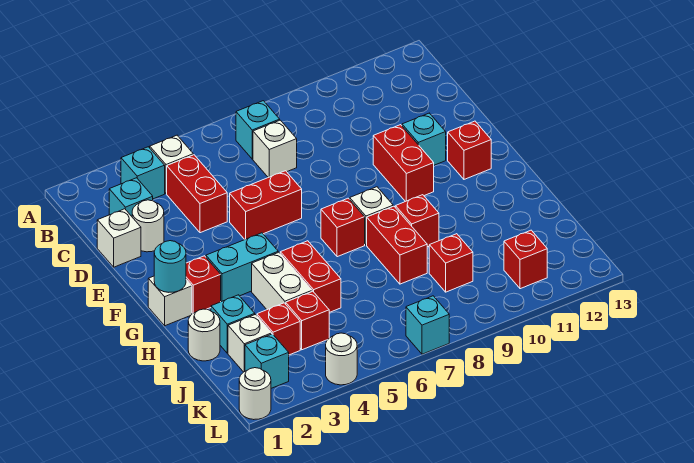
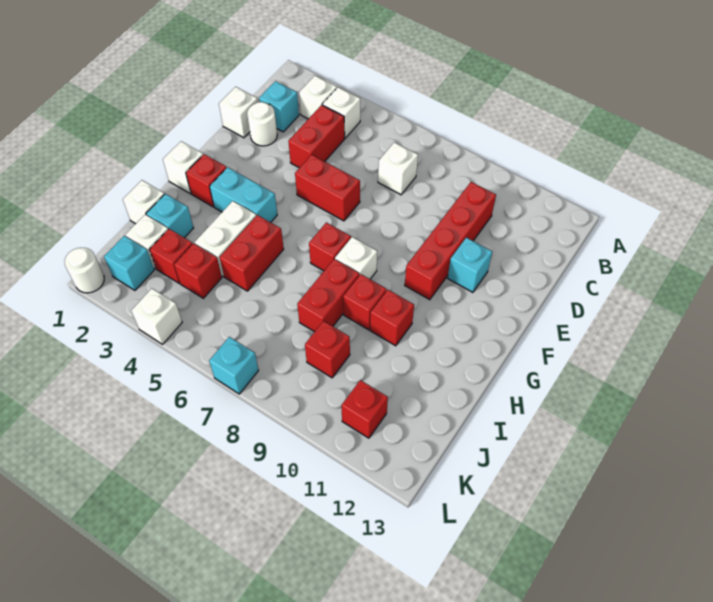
cyan brick B3 level 1 -> white brick B3 level 1
cyan brick B7 level 1 -> none
red brick E10:F10 level 1 -> red brick C10:F10 level 1
red brick F12 level 1 -> red brick H10 level 1
cyan round brick G1 level 2 -> none
white round brick I1 level 1 -> white brick I1 level 1
white round brick L4 level 1 -> white brick L4 level 1

